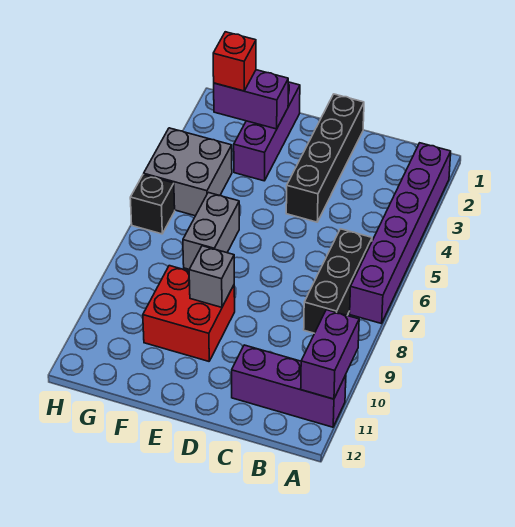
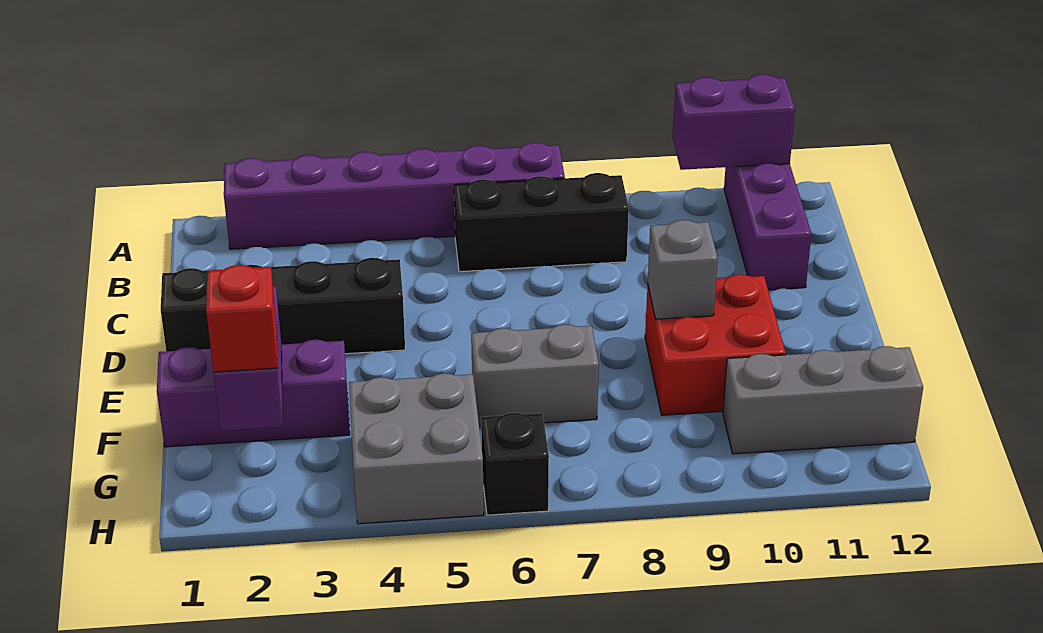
none -> grey brick G10:G12 level 1

